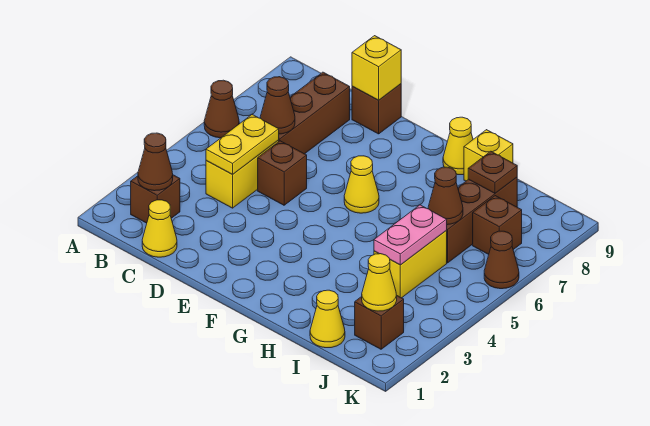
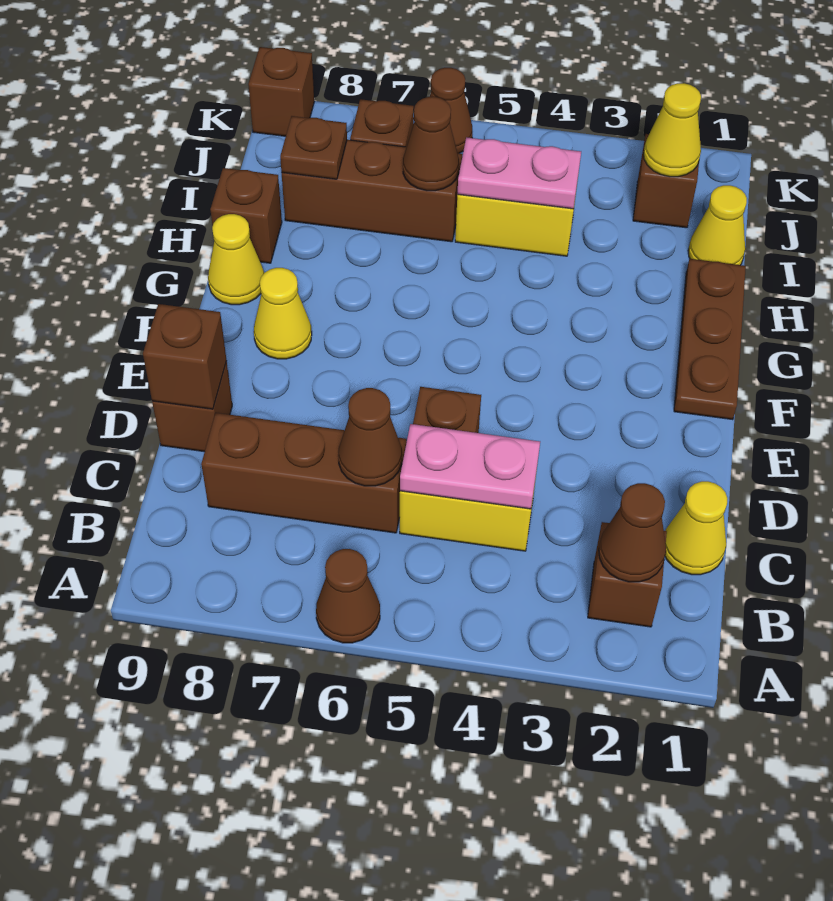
yellow plate C4:C5 level 2 -> pink plate C4:C5 level 2
yellow brick D9 level 2 -> brown brick D9 level 2
none -> brown plate F1:H1 level 1
yellow cone F6 level 1 -> yellow cone F8 level 1
yellow brick H9 level 1 -> brown brick H9 level 1
none -> brown brick K9 level 1

